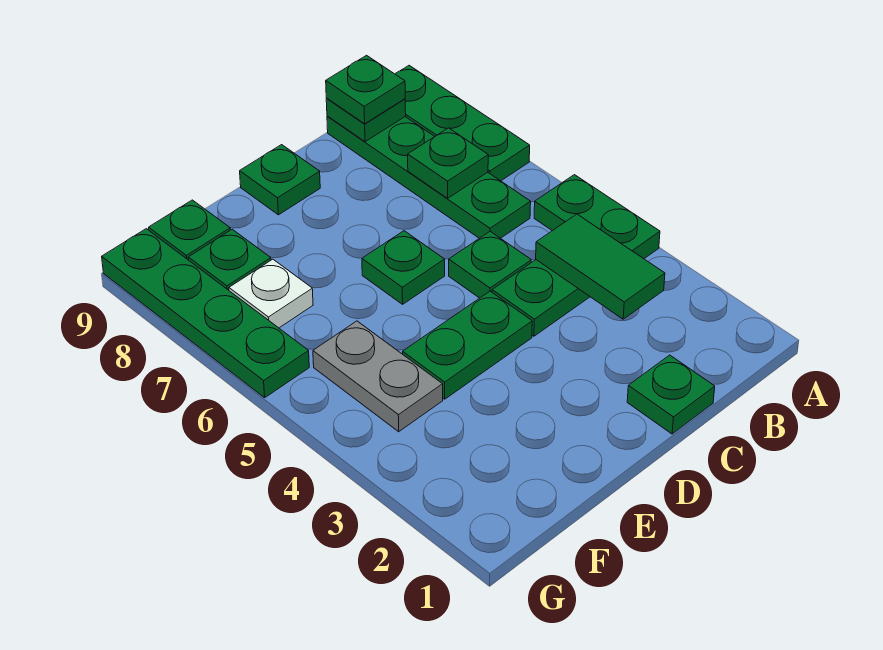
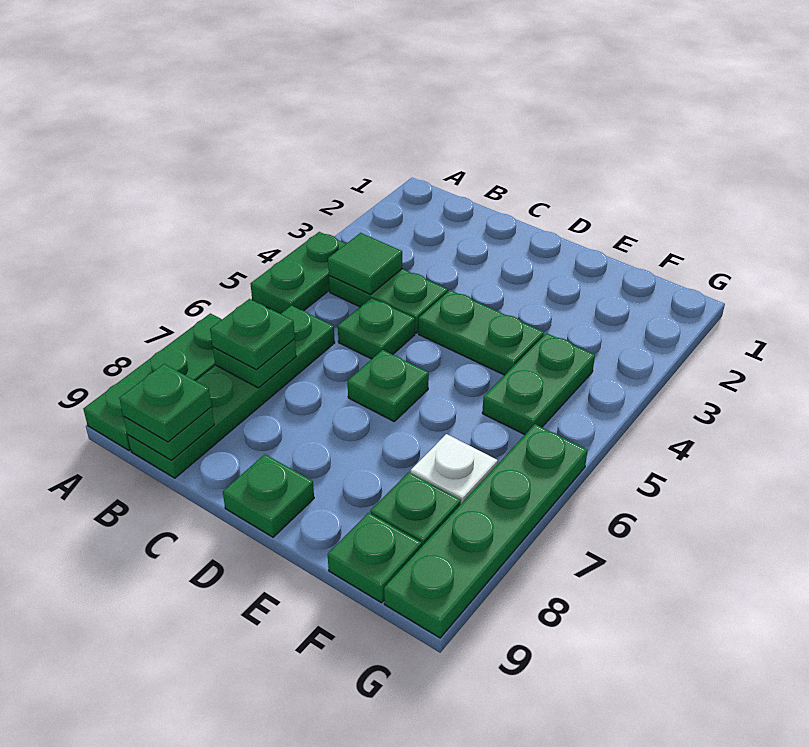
green tile B3:B4 level 2 -> green tile B4 level 2
green plate C1 level 1 -> green plate B7 level 3
grey plate F4:F5 level 1 -> green plate F4:F5 level 1

